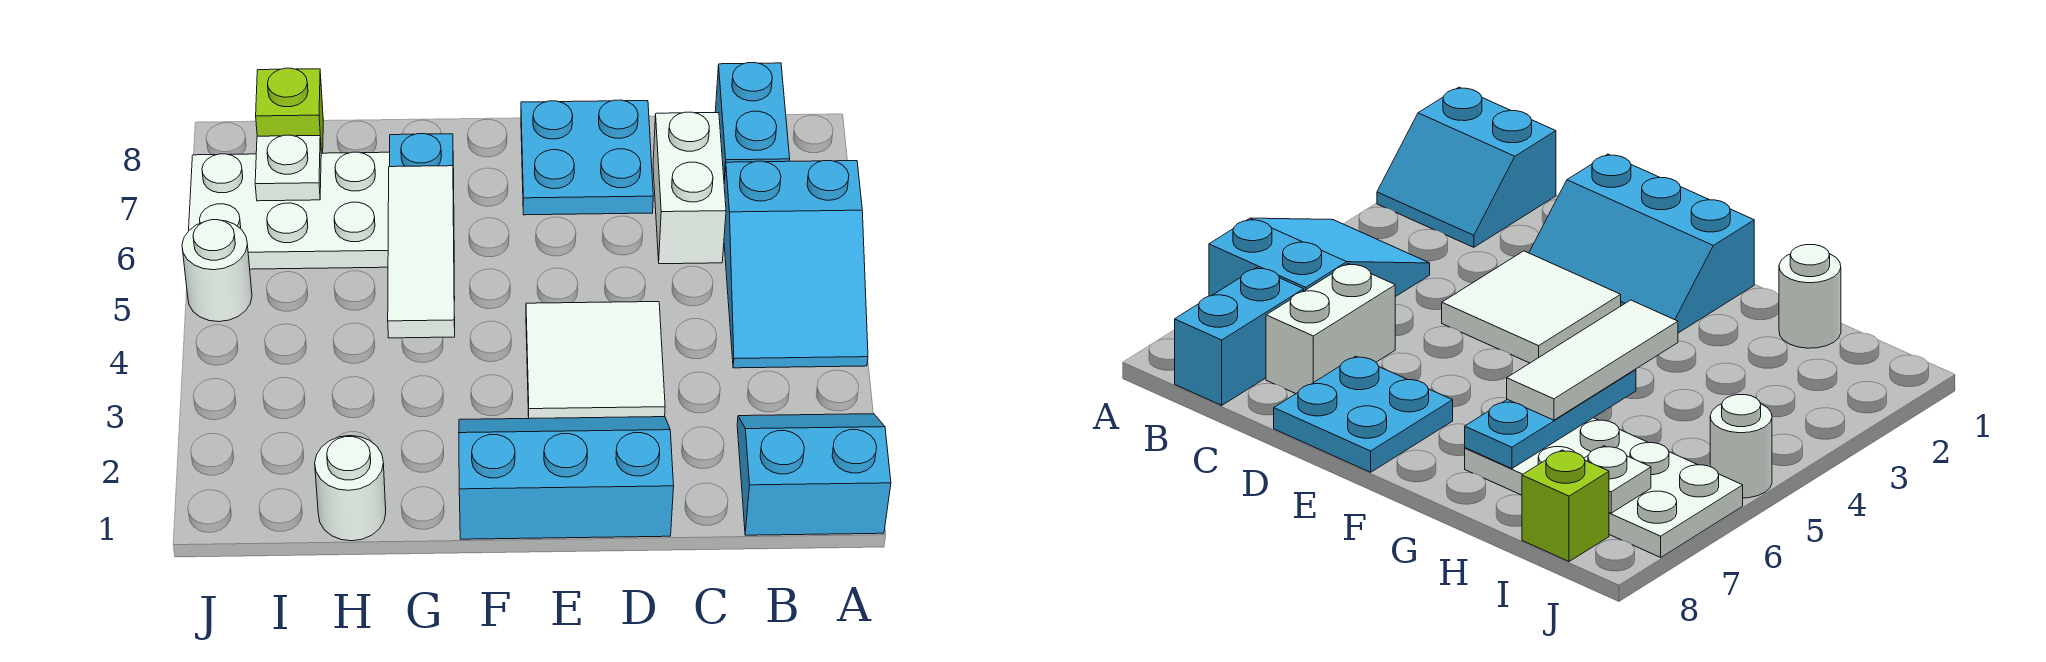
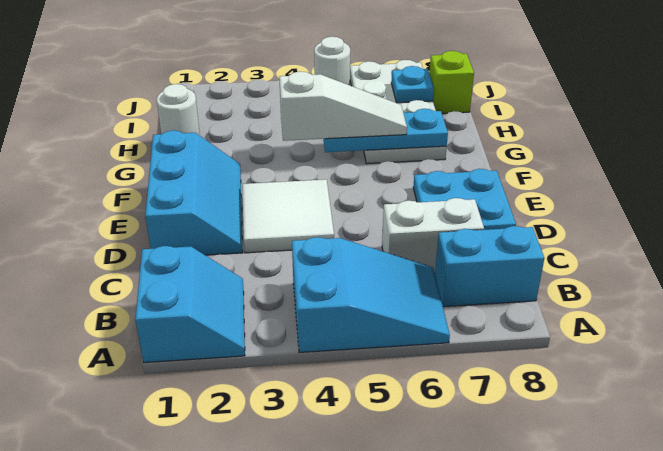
cyan slope A4:B6 level 1 top 6 -> cyan slope A4:B6 level 1 top 4
white tile G4:G6 level 3 -> white slope G4:G6 level 3 top 4
white plate I7 level 2 -> cyan plate I7 level 2

